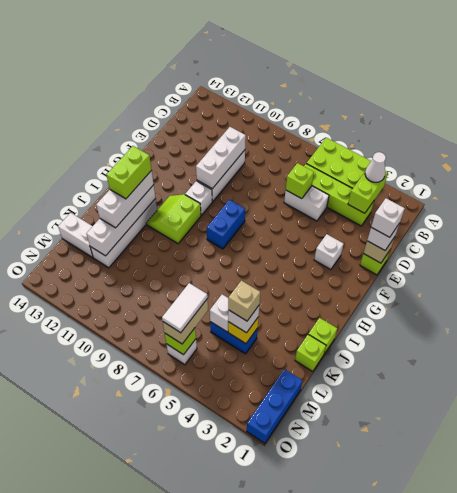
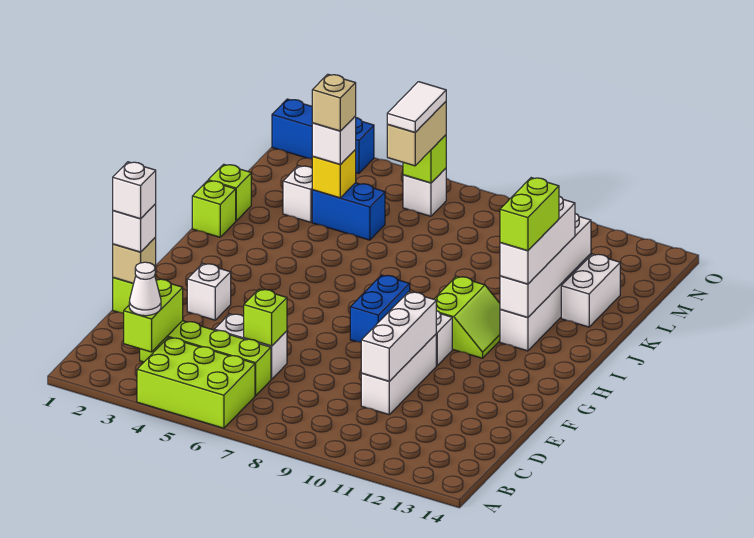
white brick L5 level 2 -> white brick L3 level 1
white brick L13:L14 level 1 -> white brick K13:L13 level 1
blue brick M1:O1 level 1 -> blue brick O1:O3 level 1

